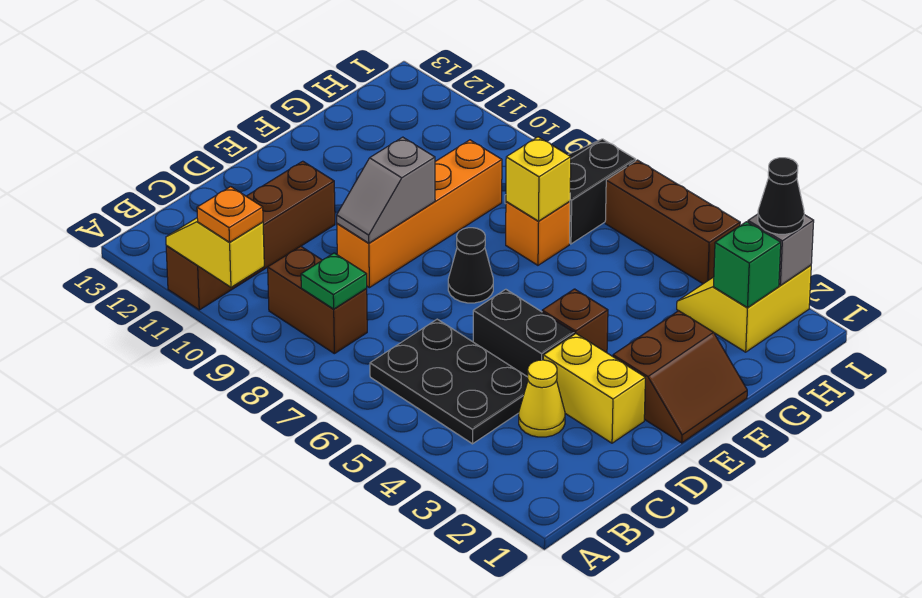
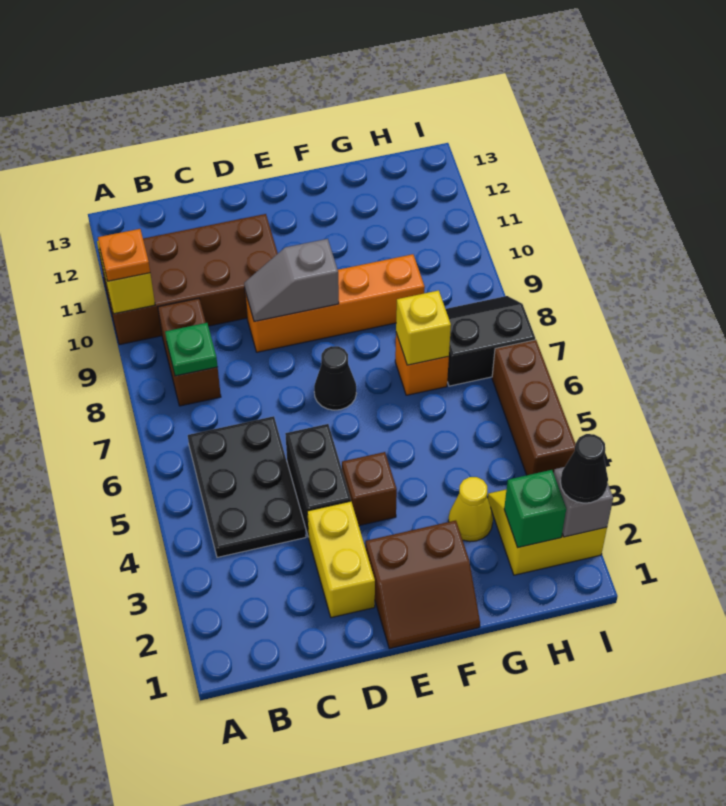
brown brick A11:D11 level 1 -> brown brick A10:D11 level 1
yellow cone C3 level 1 -> yellow cone G3 level 1

